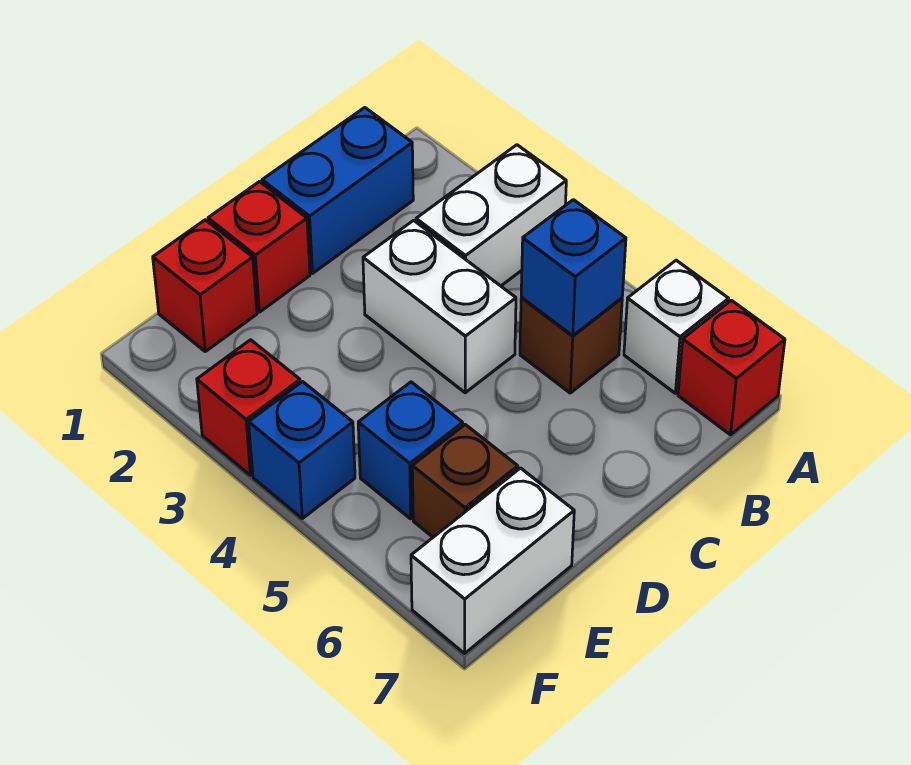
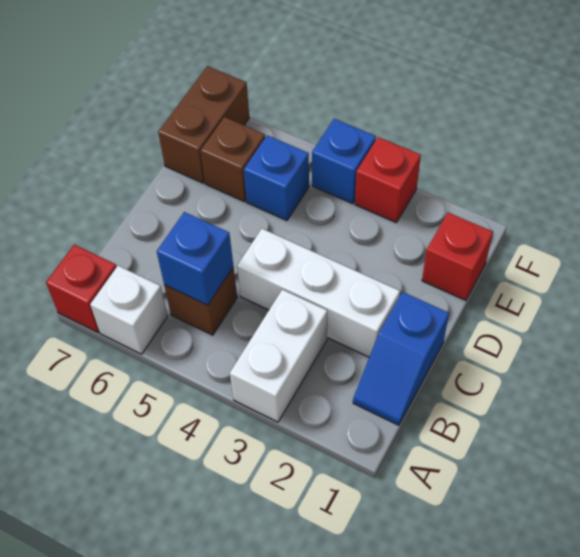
blue brick B1:C1 level 1 -> blue slope B1:C1 level 1 top C
white brick C3:C4 level 1 -> white brick C2:C4 level 1
red brick D1 level 1 -> none
white brick E7:F7 level 1 -> brown brick E7:F7 level 1

